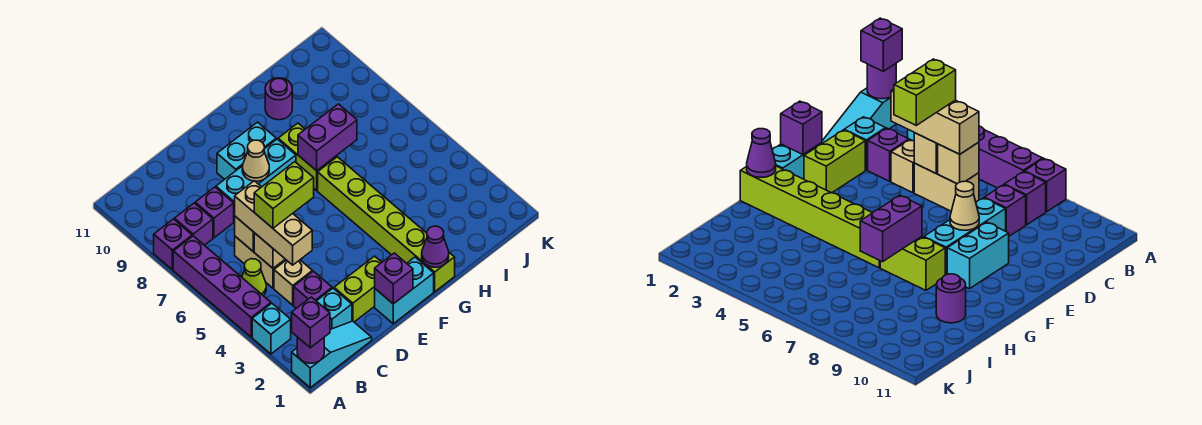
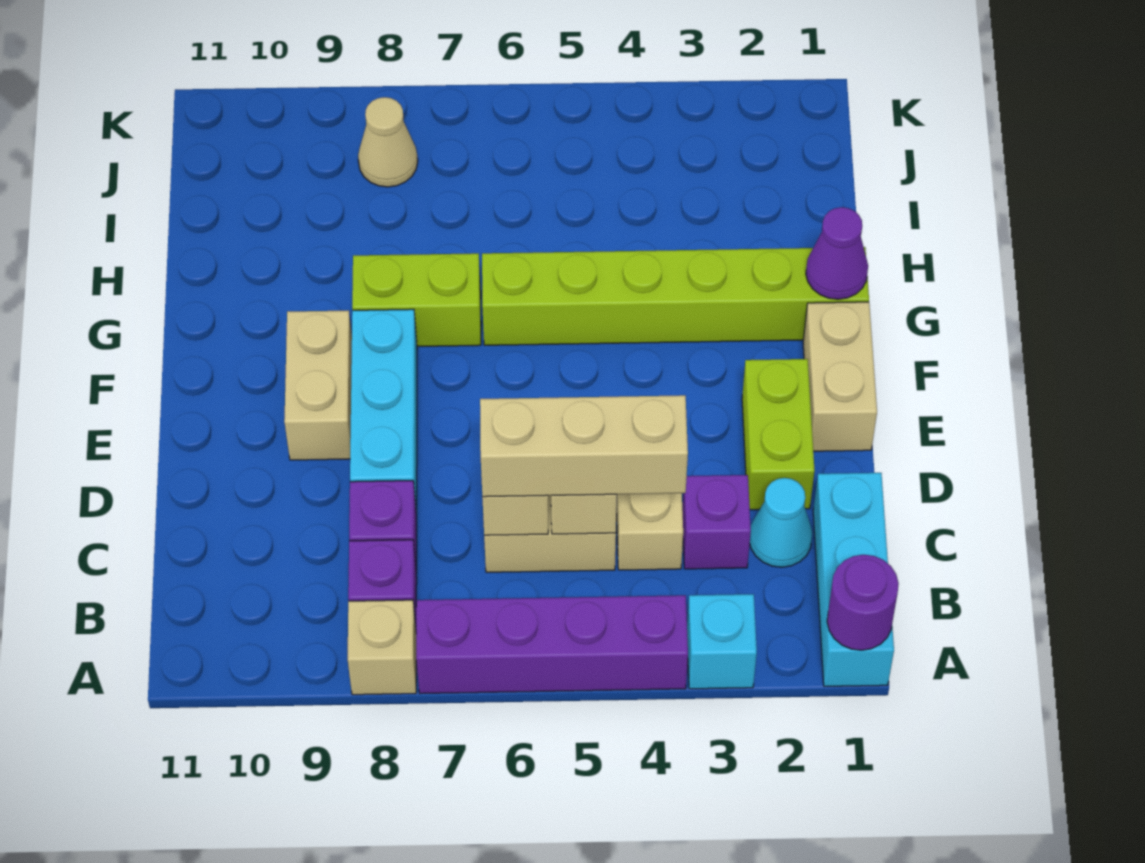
cyan slope A1:C1 level 1 top A -> cyan brick A1:C1 level 1
purple brick A1 level 3 -> none
purple brick A8 level 1 -> tan brick A8 level 1
lime cone B5 level 1 -> none
cyan brick C2 level 1 -> cyan cone C2 level 1
lime brick C5:D5 level 4 -> none
cyan brick E1:F1 level 1 -> tan brick E1:F1 level 1
purple brick E1 level 2 -> none
tan cone E8 level 2 -> tan cone J8 level 1
cyan brick E9:F9 level 1 -> tan brick E9:F9 level 1
purple brick G7:H7 level 2 -> none
purple round brick H10 level 1 -> none

